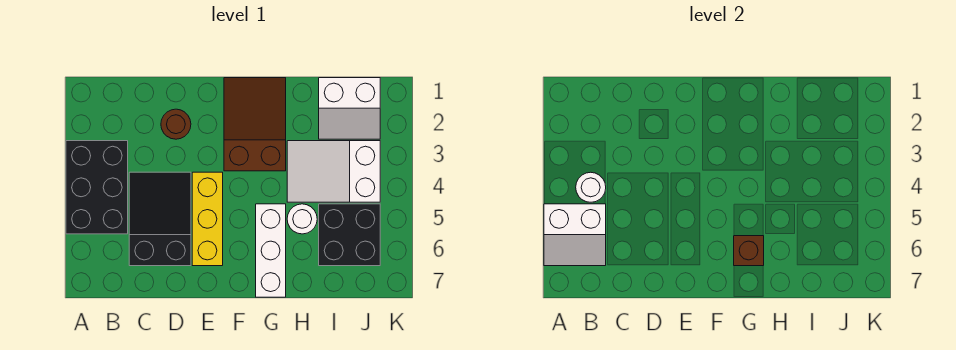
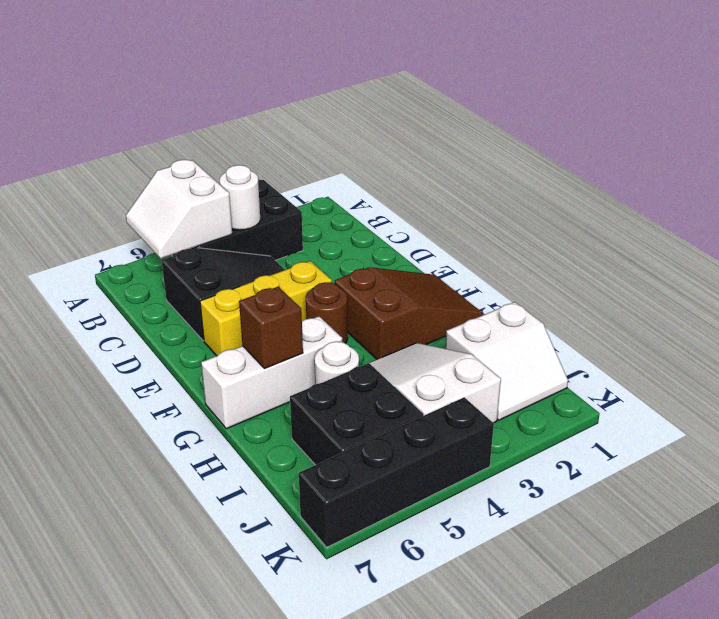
brown round brick D2 level 1 -> brown round brick F4 level 1
white slope I1:J2 level 1 top 1 -> white slope I1:J2 level 1 top I
none -> black brick K4:K7 level 1

